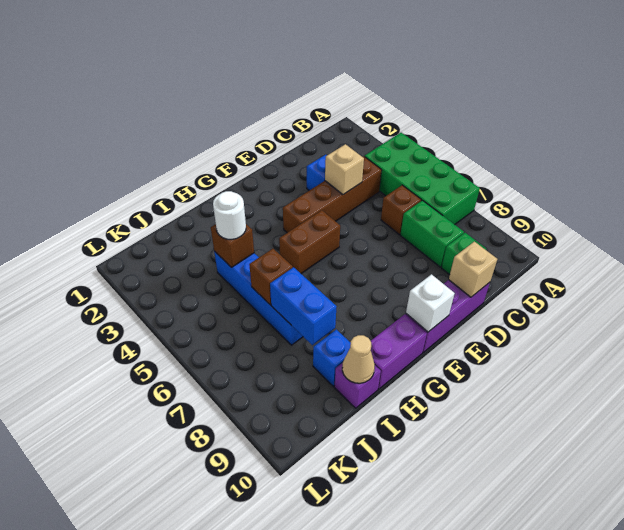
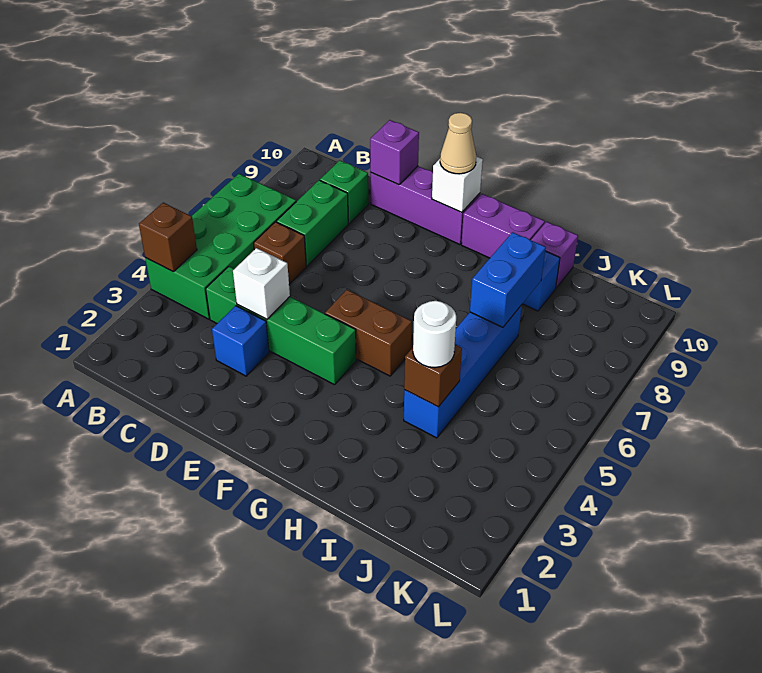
brown brick C4:F4 level 1 -> green brick C4:F4 level 1
tan brick D4 level 2 -> white brick D4 level 2
tan brick D10 level 2 -> purple brick D10 level 2
brown brick I6 level 2 -> brown brick A4 level 2
tan cone I10 level 2 -> tan cone F10 level 3

